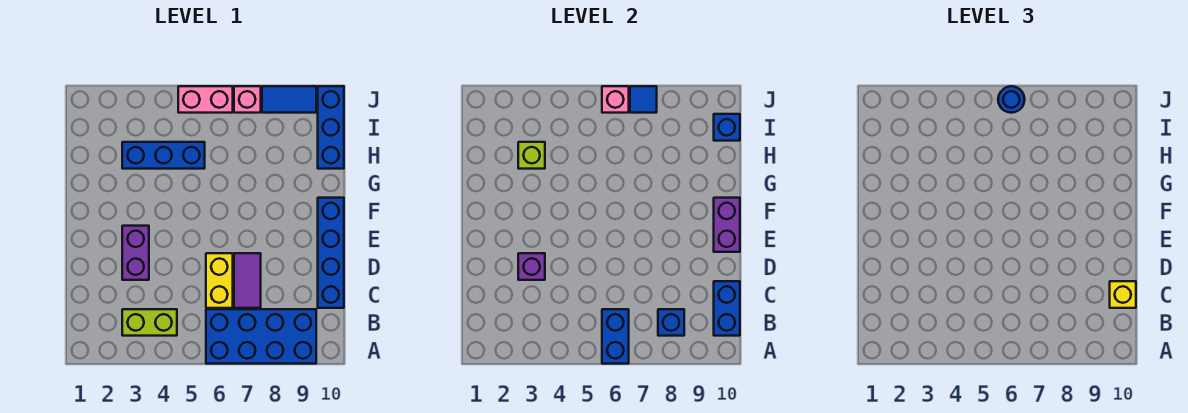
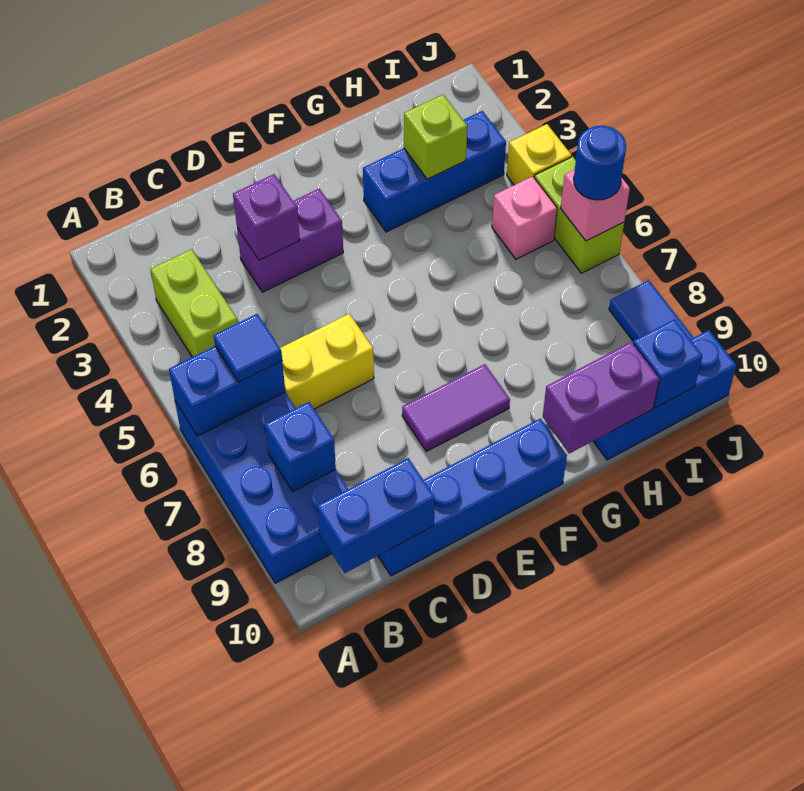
purple tile C7:D7 level 1 -> purple tile E8:F8 level 1
yellow brick C10 level 3 -> yellow brick J4 level 1
purple brick E10:F10 level 2 -> purple brick G10:H10 level 2
blue brick H3:H5 level 1 -> blue brick G3:I3 level 1
pink brick J5:J6 level 1 -> lime brick J5:J6 level 1
pink brick J7 level 1 -> pink brick I5 level 1
blue tile J7 level 2 -> blue tile B6 level 3

